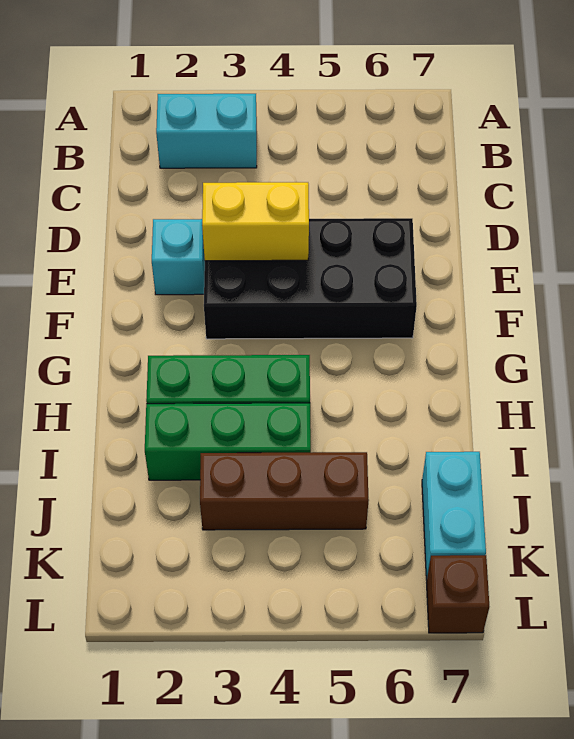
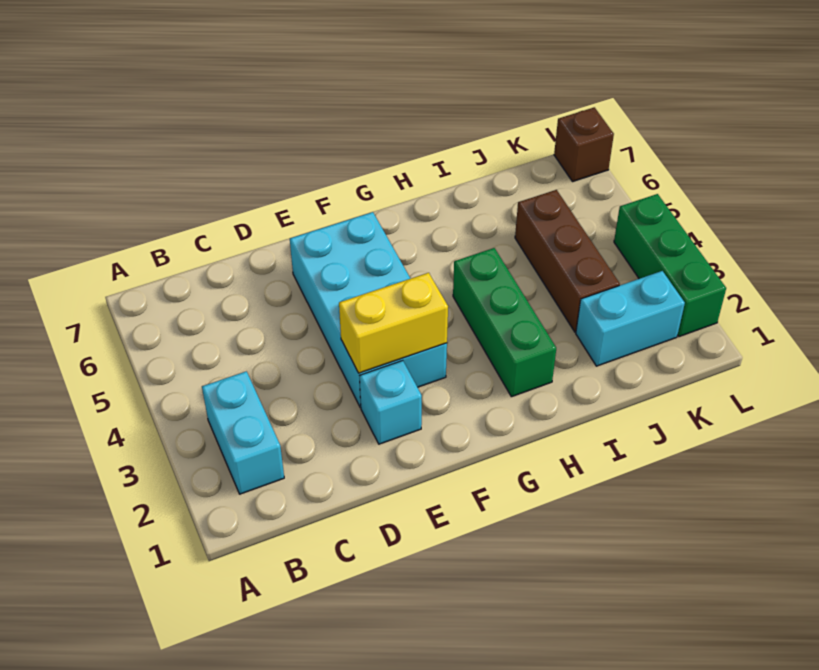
black brick E3:F6 level 1 -> cyan brick E3:F6 level 1
yellow brick E3:E4 level 2 -> yellow brick E3:F3 level 2
green brick I2:I4 level 1 -> green brick L2:L4 level 1
cyan brick J7:K7 level 1 -> cyan brick J2:K2 level 1

